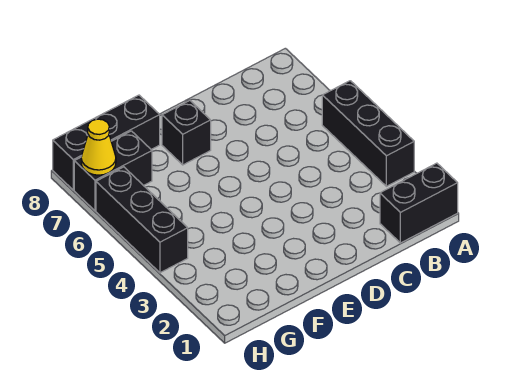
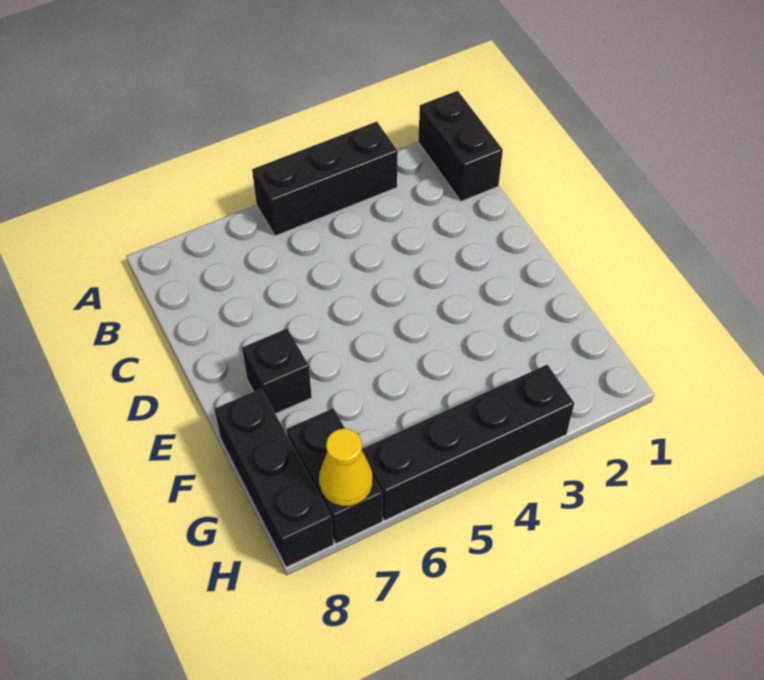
black brick H4:H6 level 1 -> black brick H3:H6 level 1

